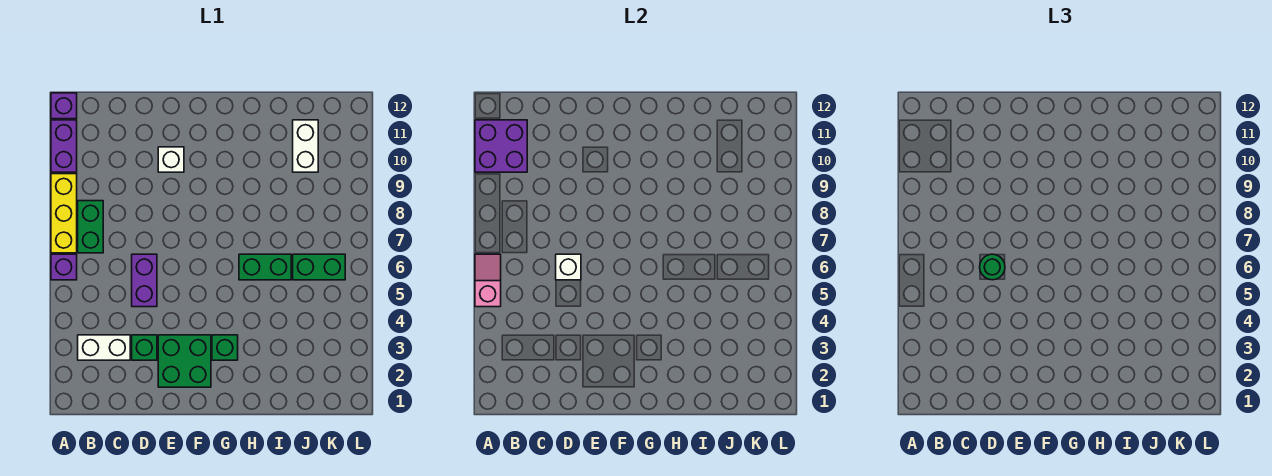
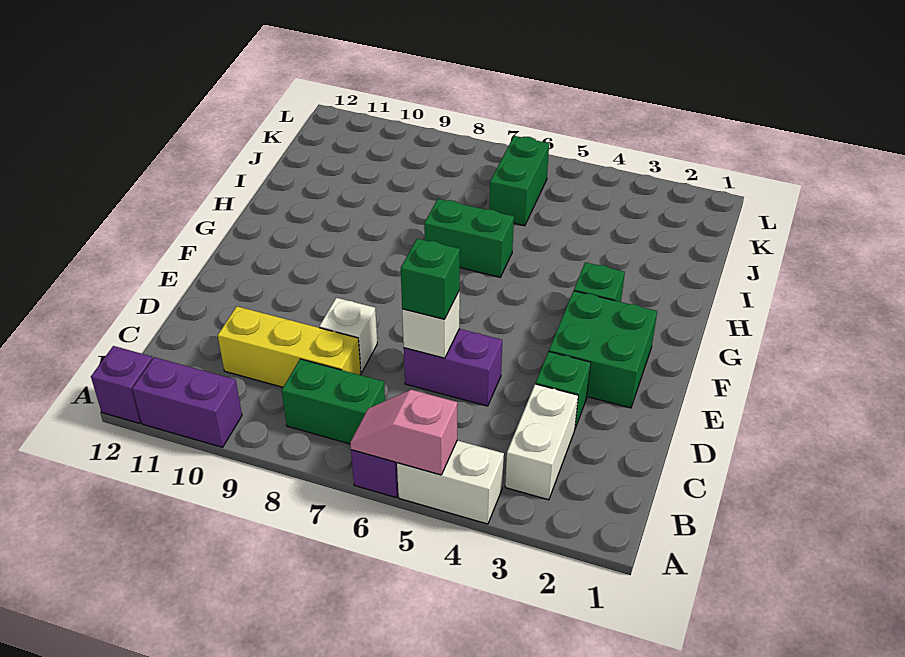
yellow brick A7:A9 level 1 -> yellow brick C8:C10 level 1
purple brick A10:B11 level 2 -> none
green round brick D6 level 3 -> green brick D6 level 3
white brick E10 level 1 -> white brick D8 level 1
green brick H6:I6 level 1 -> green brick H6:H7 level 1
white brick J10:J11 level 1 -> white brick A4:A5 level 1

